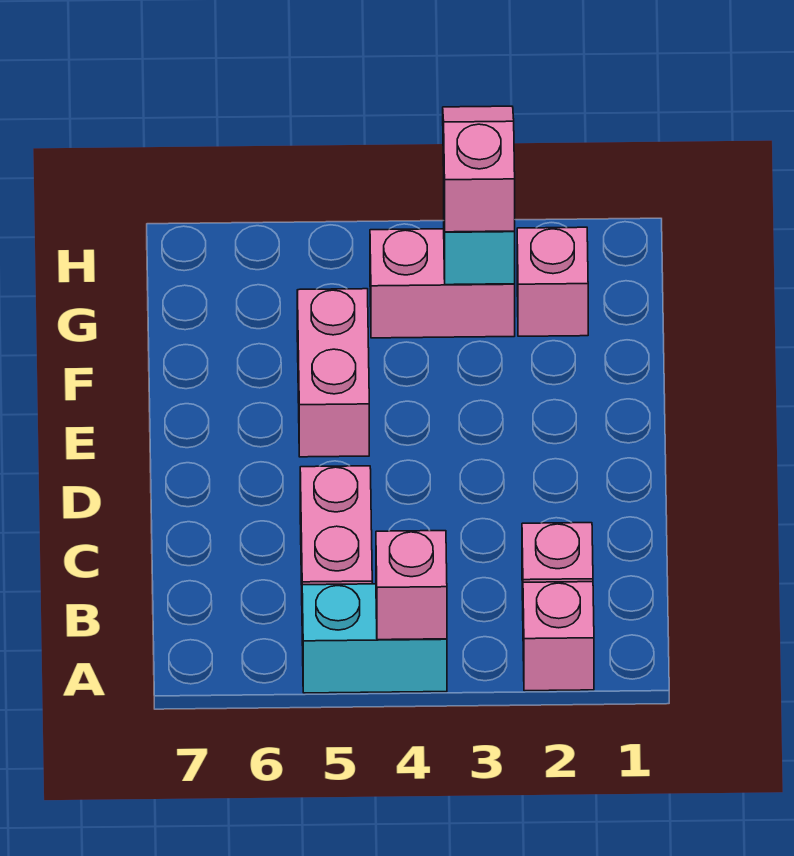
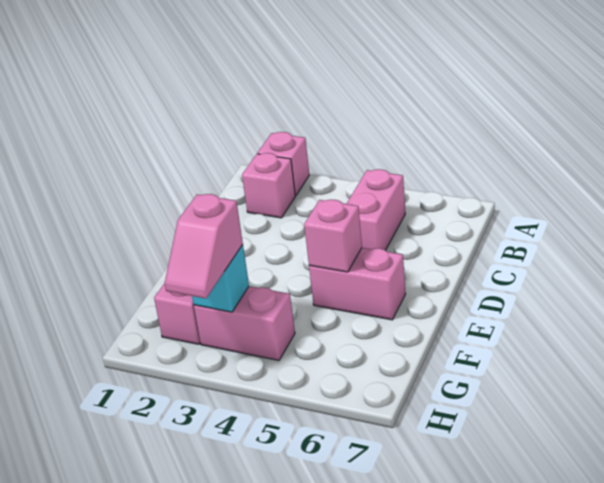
cyan brick A4:A5 level 1 -> none
pink brick A4 level 2 -> pink brick E5 level 2
pink brick E5:F5 level 1 -> pink brick E5:E6 level 1

